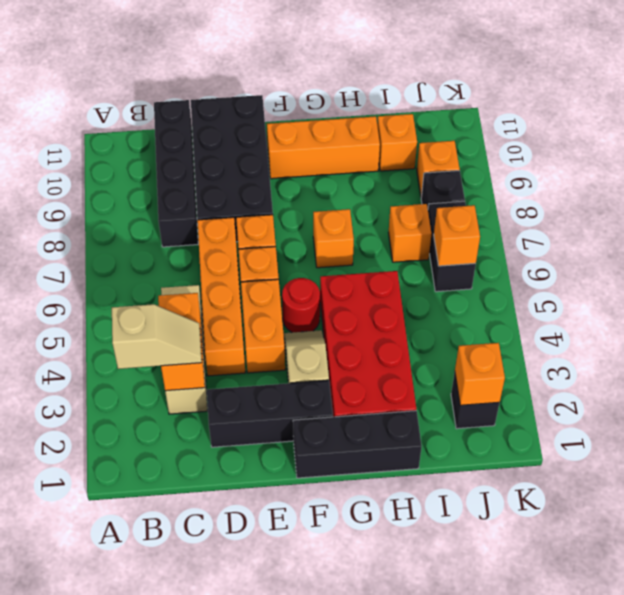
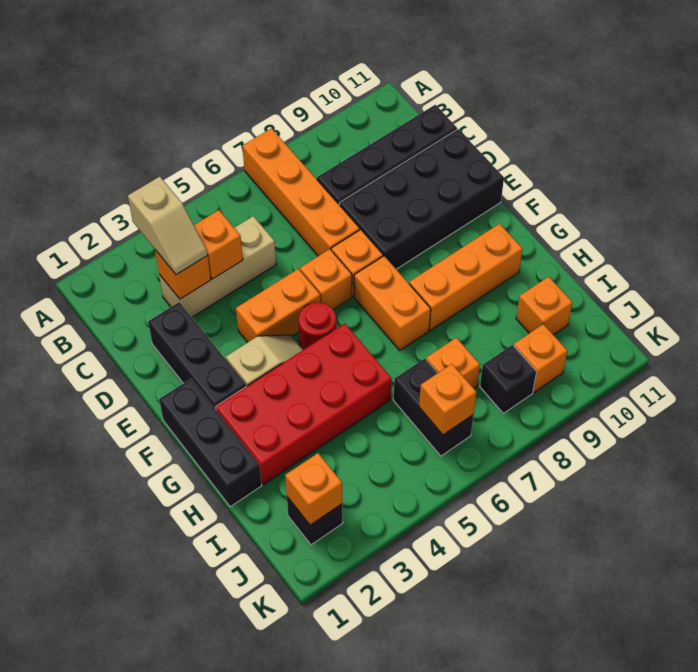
orange brick D4:D7 level 1 -> orange brick A7:D7 level 1
orange brick F10:H10 level 1 -> orange brick G8:G10 level 1
orange brick G7 level 1 -> orange brick F7:G7 level 1
black brick J6:J7 level 1 -> black brick I6:J6 level 1

